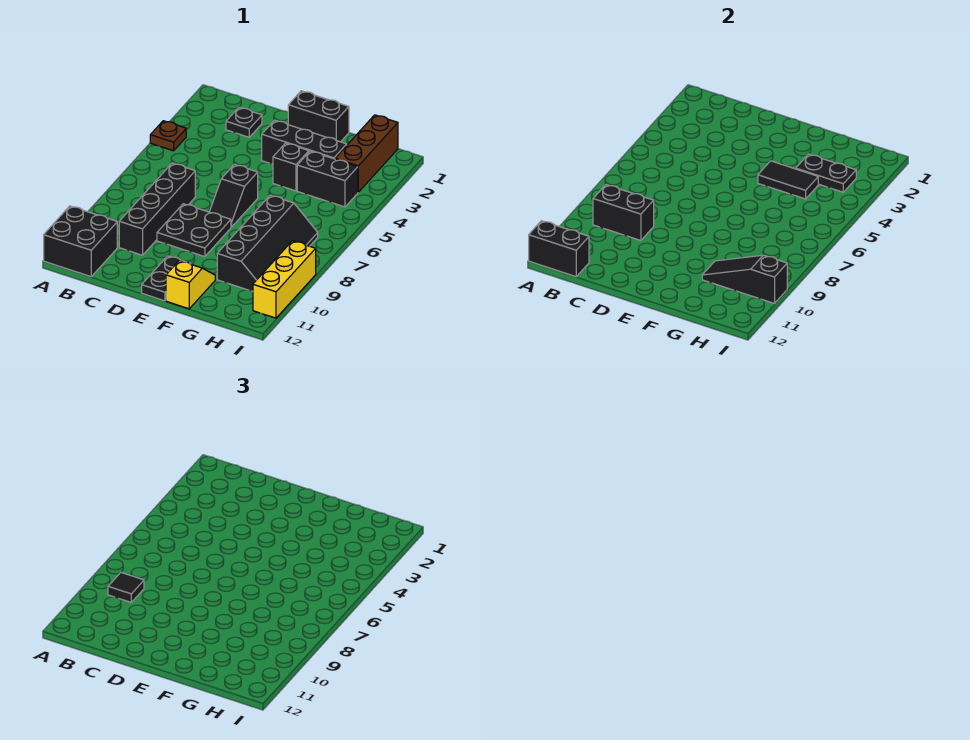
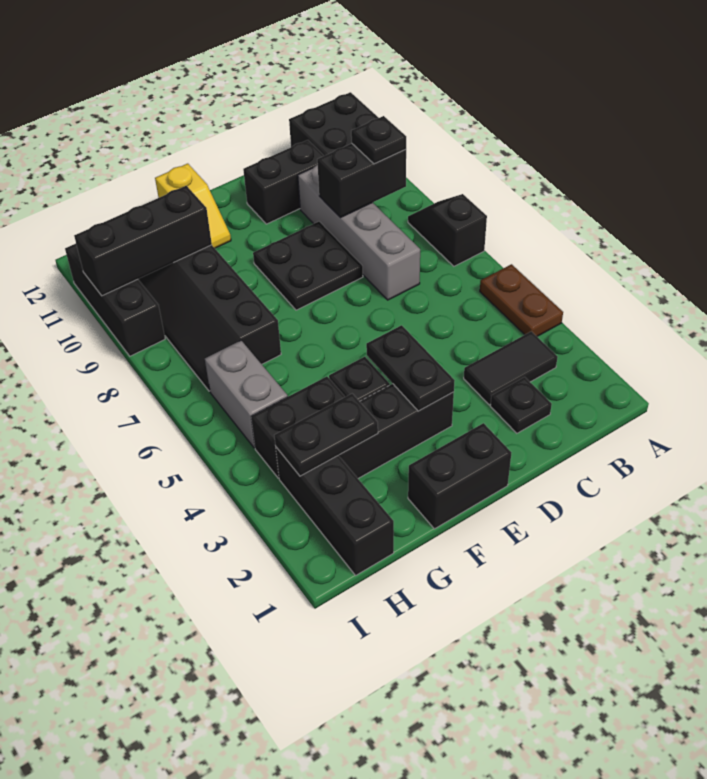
brown plate A4 level 1 -> brown plate A4:A5 level 1
black brick A12:B12 level 2 -> black brick C11:D11 level 1
black tile B9 level 3 -> black plate B9 level 3
black brick C7:C10 level 1 -> grey brick C7:C10 level 1
black slope E6:E7 level 1 top 6 -> black slope A7:A8 level 1 top 7
black plate E11:E12 level 1 -> black plate E3:E4 level 2
black tile F4:G4 level 2 -> black tile B3:C3 level 1
black slope G10:I10 level 2 top I -> black brick G10:I10 level 2
brown brick H1:H3 level 1 -> black brick H1:H3 level 1
none -> grey brick H5:H6 level 1
yellow brick I9:I11 level 1 -> black brick I9:I11 level 1

